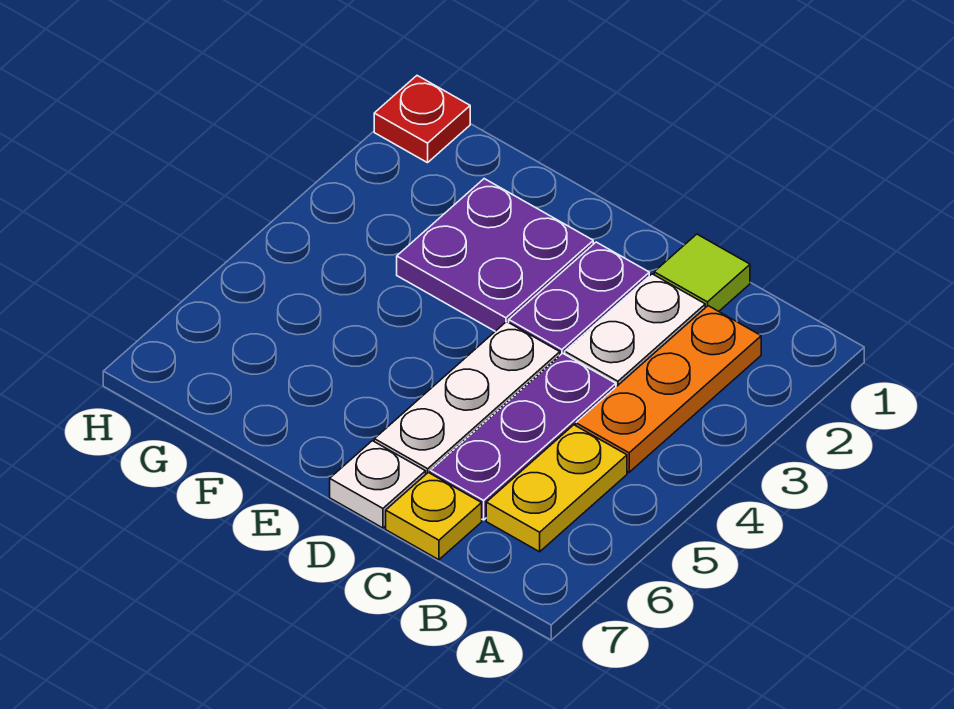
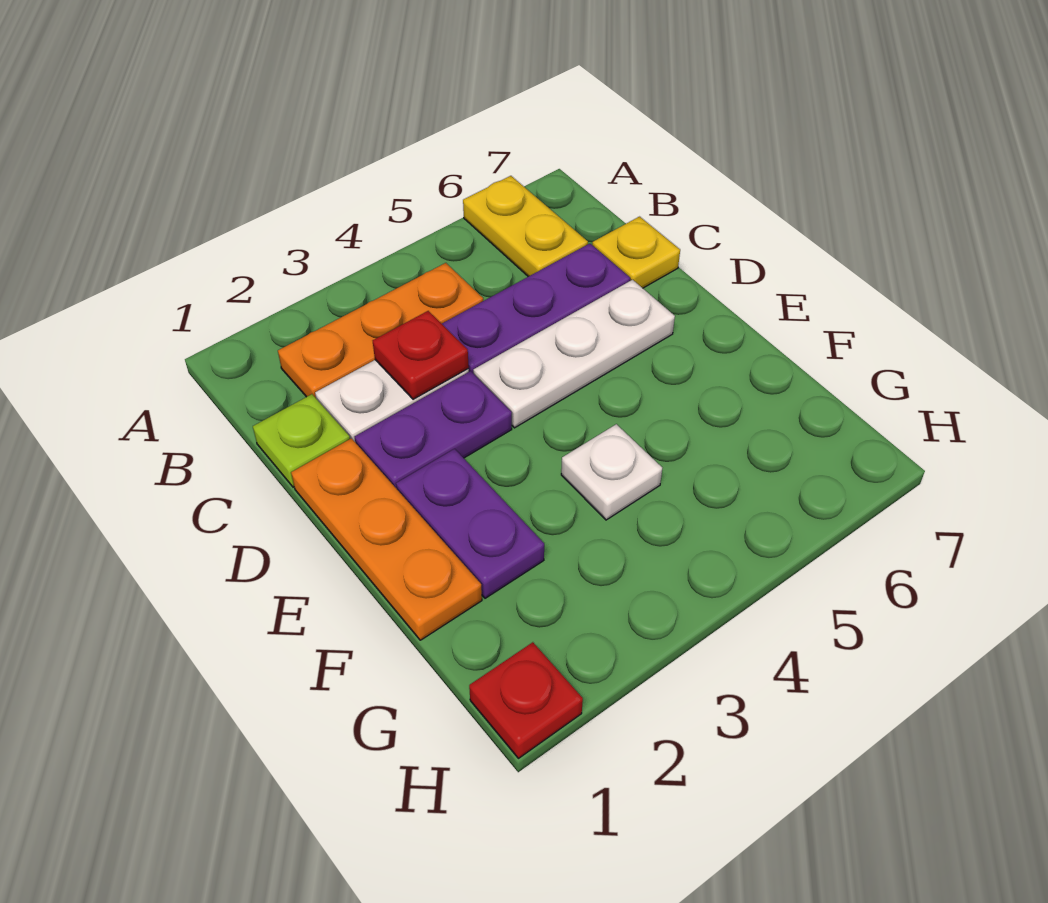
yellow plate B5:B6 level 1 -> yellow plate A6:B6 level 1
lime tile C1 level 1 -> lime plate C1 level 1
none -> red plate C3 level 2
none -> orange plate D1:F1 level 1
white plate D7 level 1 -> white plate F4 level 1
purple plate E2:F3 level 1 -> purple plate E2:F2 level 1

